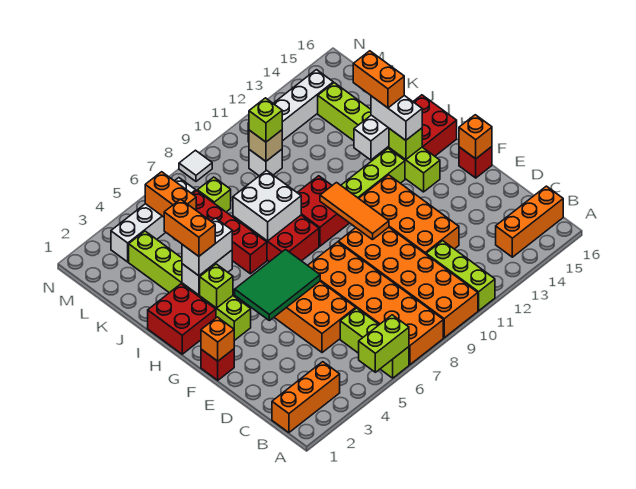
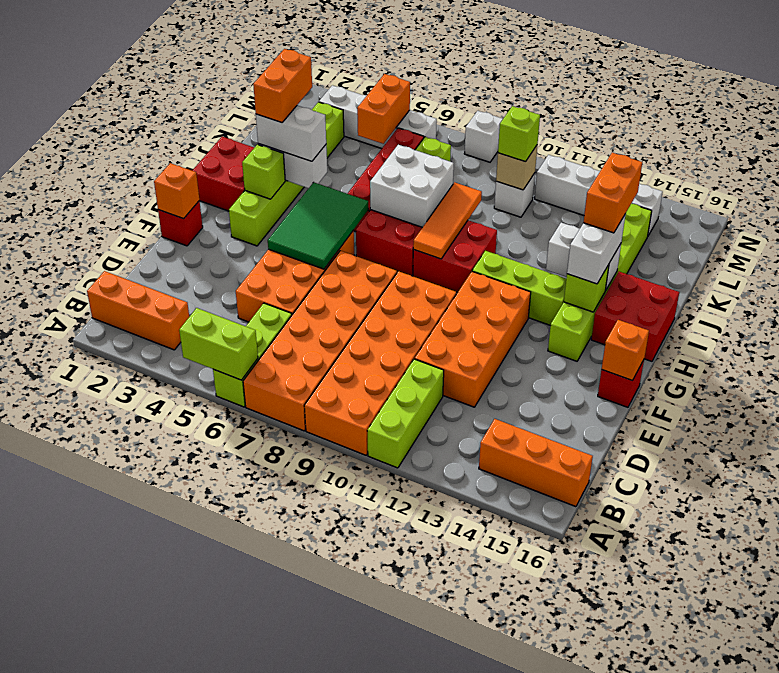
green tile F4:G6 level 2 -> green tile F5:H6 level 2
orange tile F10:H10 level 2 -> orange tile H9:J9 level 2
white tile N8 level 1 -> white brick N8 level 1

